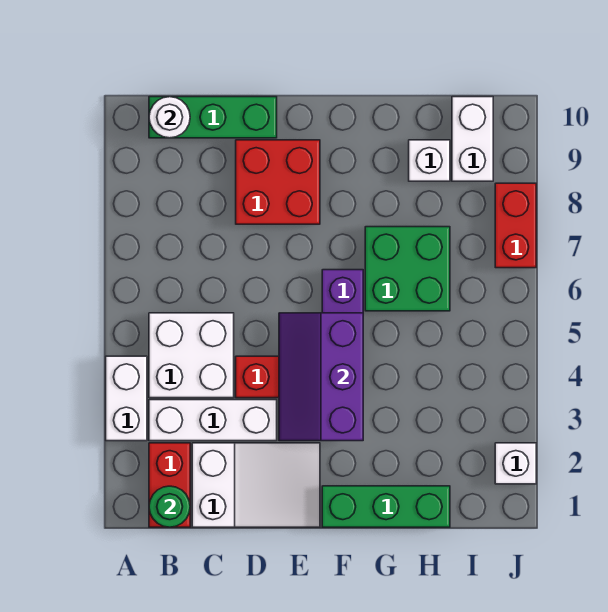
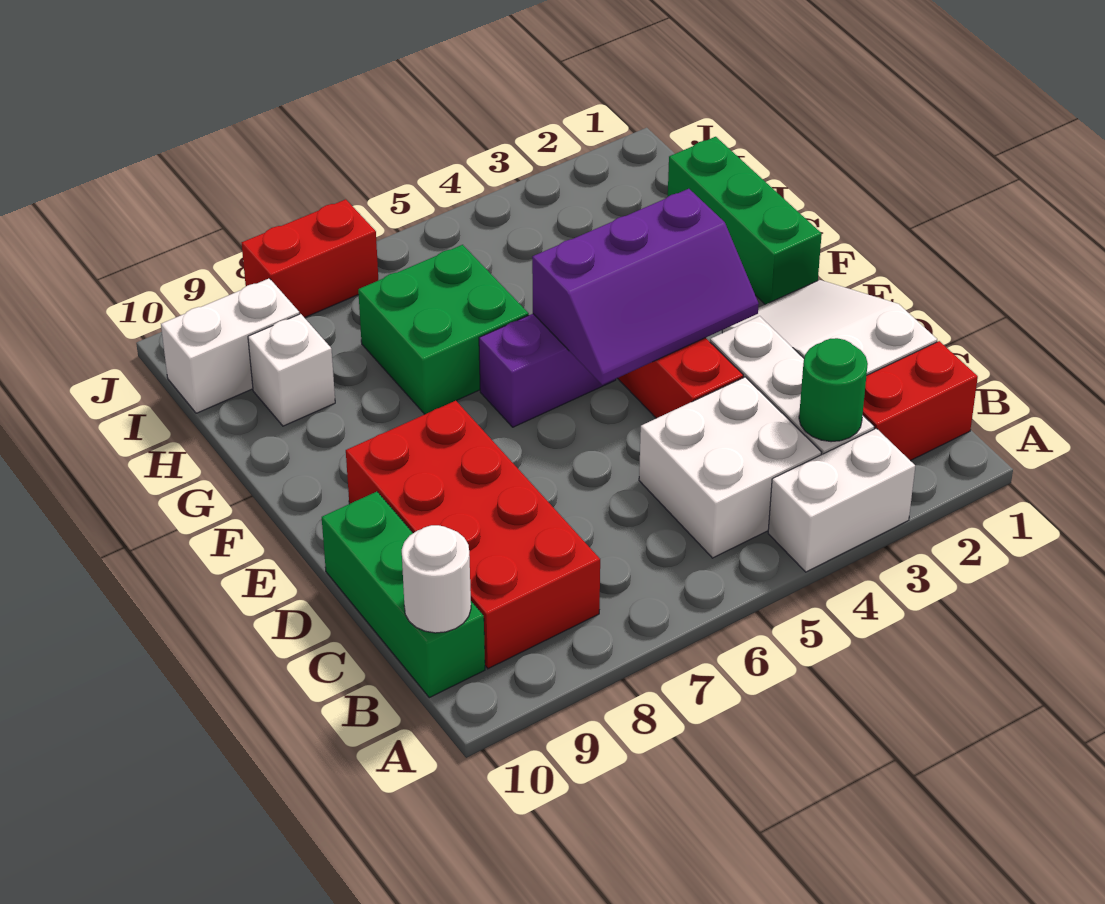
green round brick B1 level 2 -> green round brick B3 level 2
red brick D8:E9 level 1 -> red brick B8:E9 level 1
white brick J2 level 1 -> none

